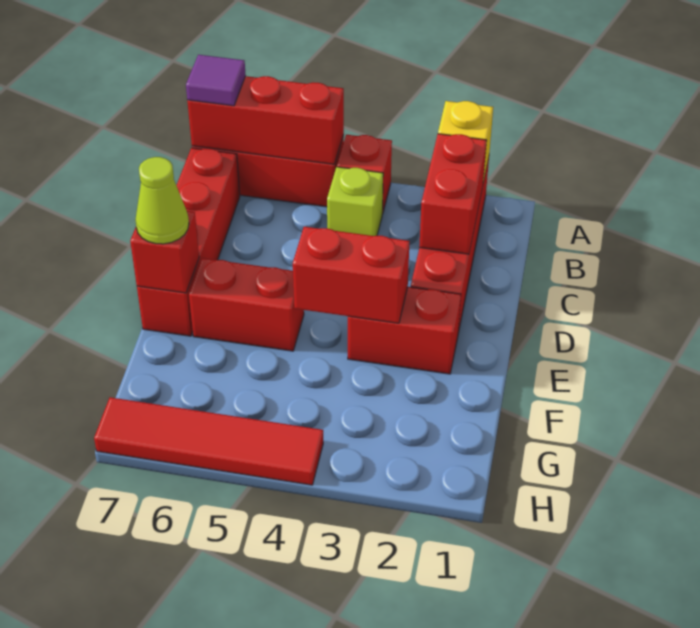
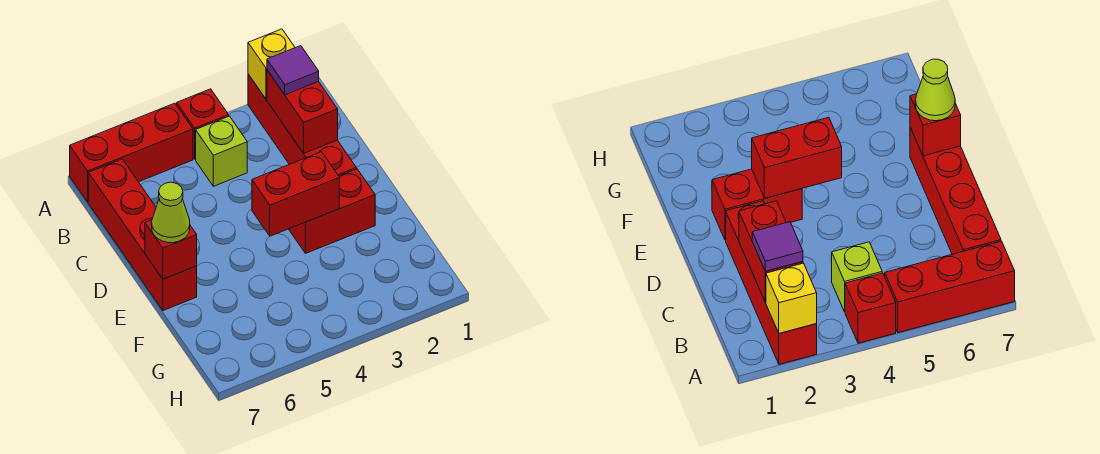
red brick A5:A7 level 2 -> none
purple tile A7 level 3 -> purple tile B2 level 3
red brick E5:E6 level 1 -> none
red tile H4:H7 level 1 -> none

